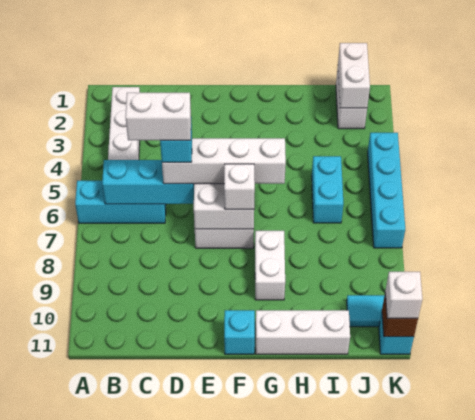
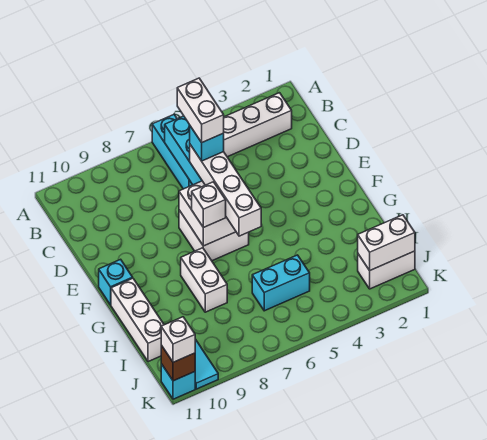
white brick G8:G9 level 1 -> white brick G8:H8 level 1
cyan brick K4:K7 level 1 -> none

